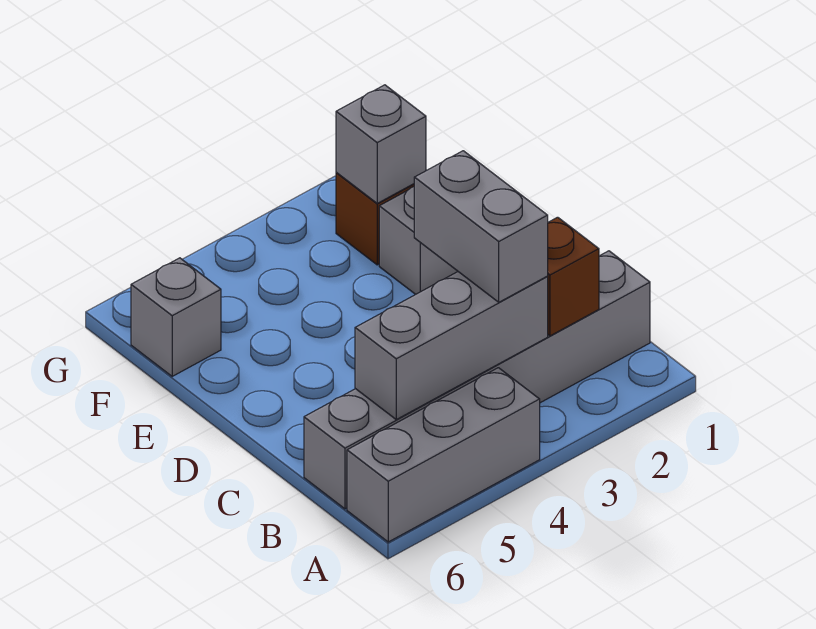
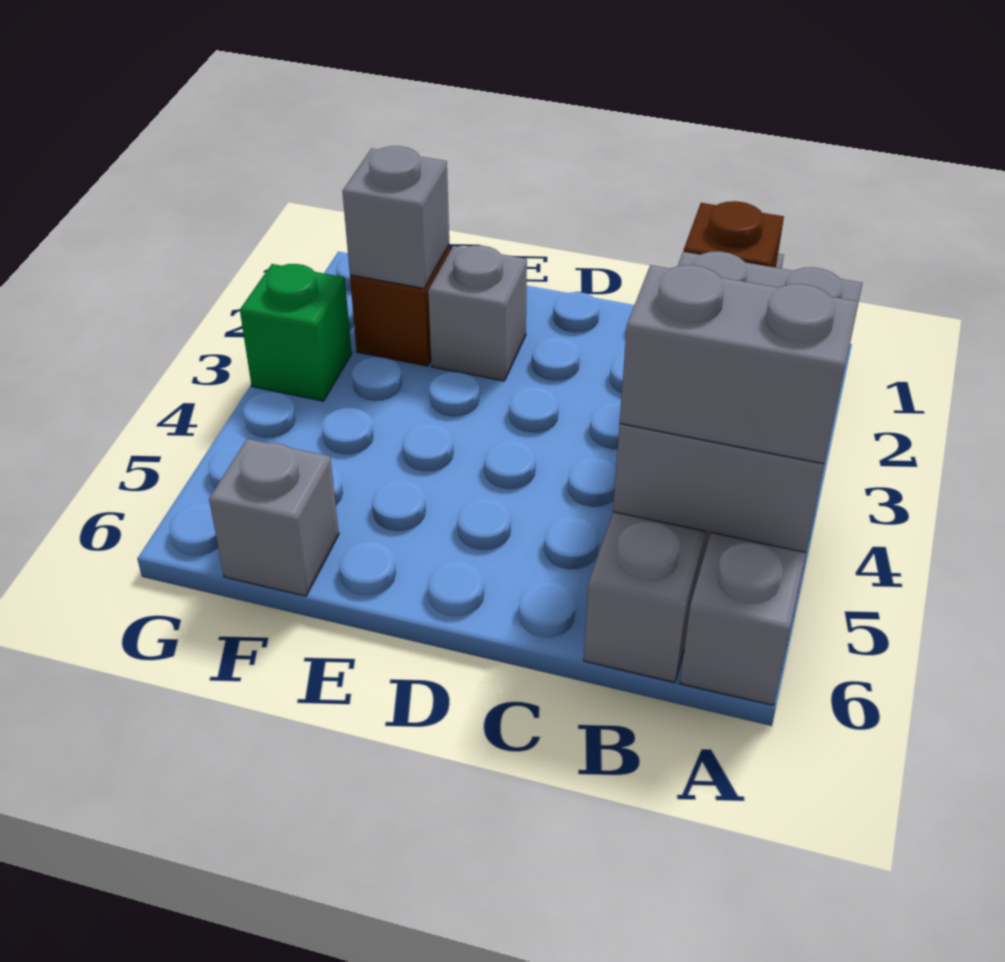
grey brick B3:B5 level 2 -> grey brick A3:B5 level 2
grey brick B3:C3 level 3 -> grey brick A5:B5 level 3
none -> green brick G3 level 1

